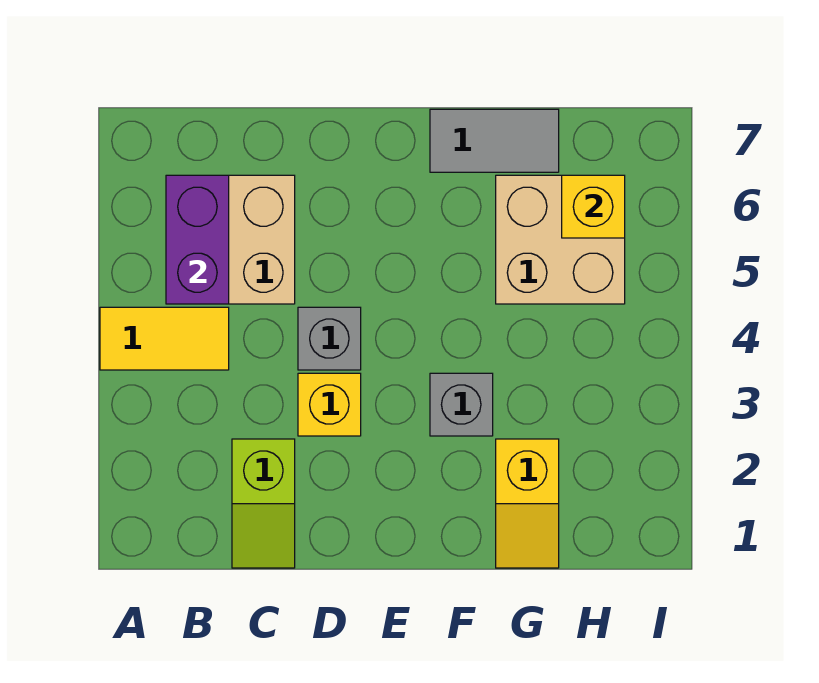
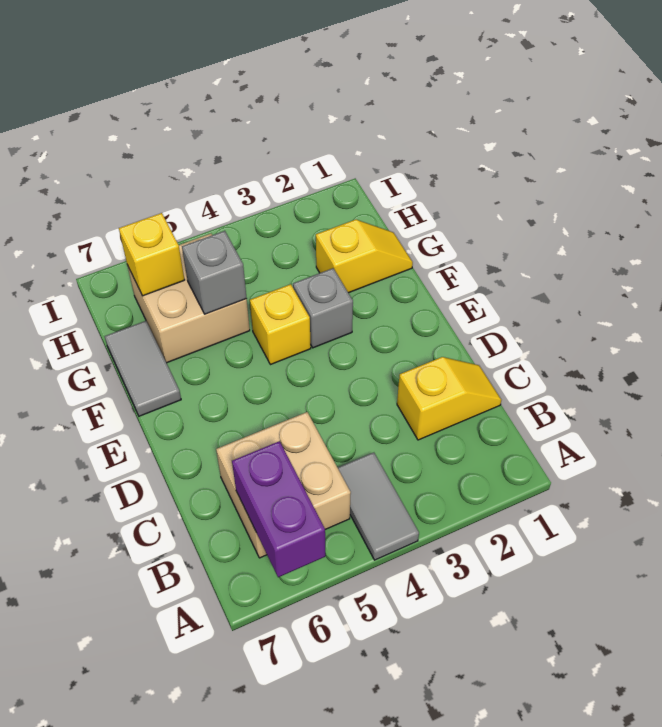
yellow tile A4:B4 level 1 -> grey tile A4:B4 level 1
purple brick B5:B6 level 2 -> purple brick A6:B6 level 2
lime slope C1:C2 level 1 top 2 -> yellow slope C1:C2 level 1 top 2
yellow brick D3 level 1 -> yellow brick F4 level 1
grey brick D4 level 1 -> grey brick G5 level 2

